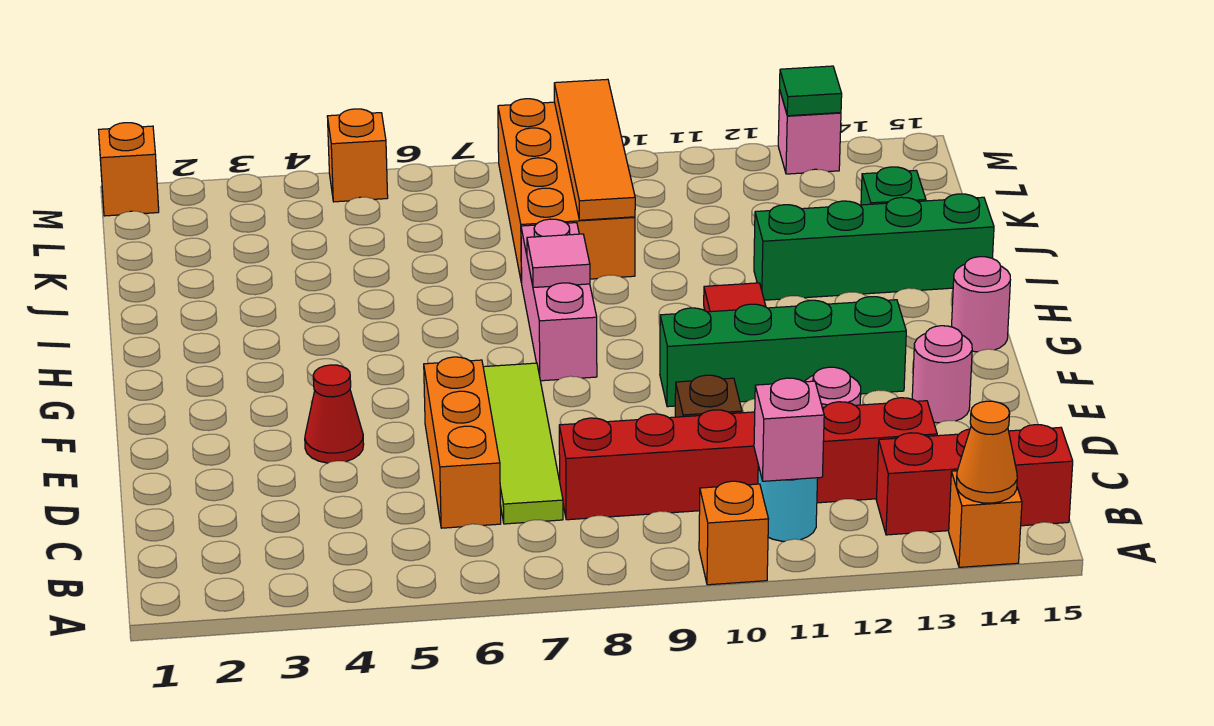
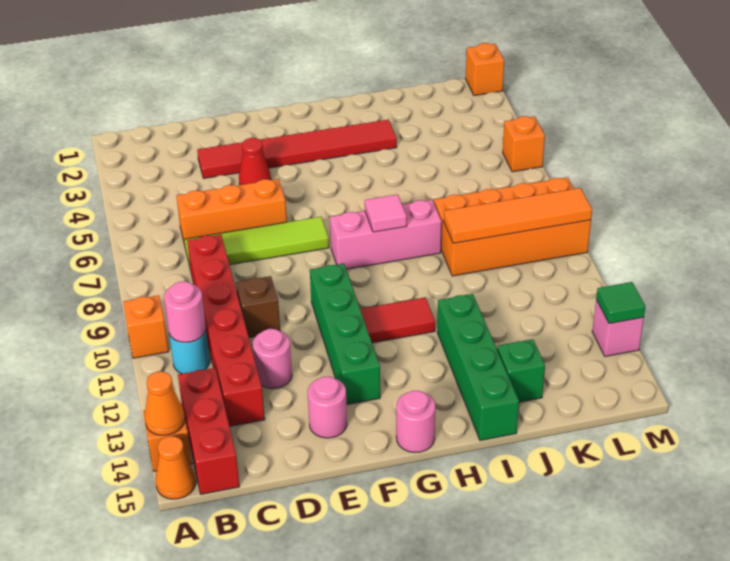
none -> orange cone A15 level 1
pink brick B11 level 2 -> pink round brick B11 level 2
none -> red tile D3:I3 level 1

